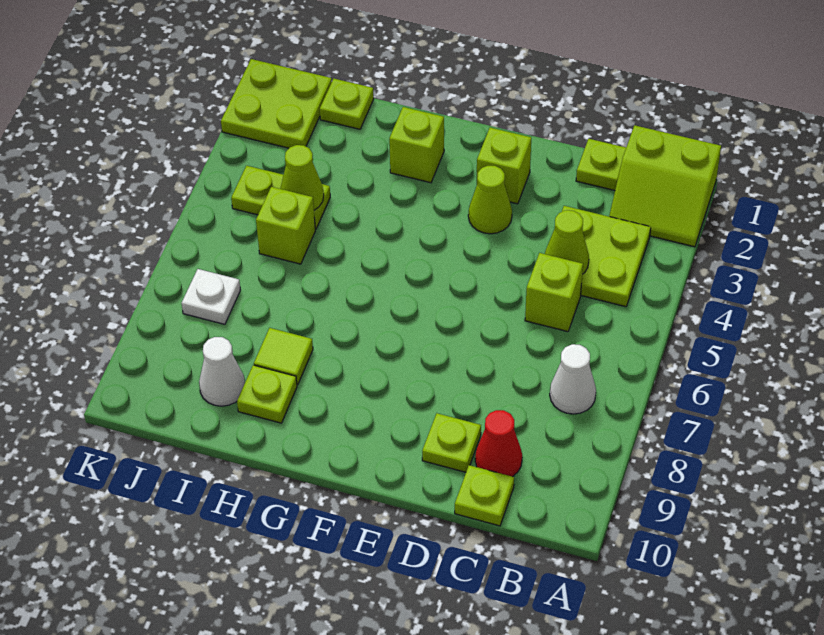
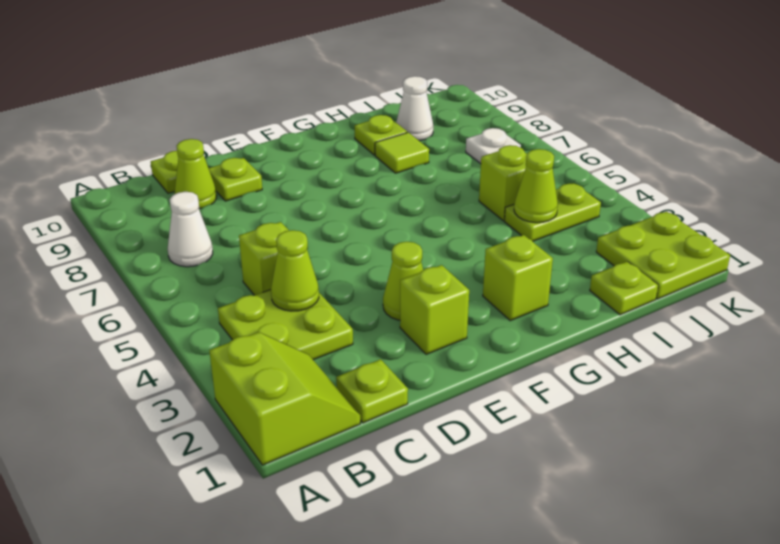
lime slope A1:B2 level 1 top 1 -> lime slope A1:B2 level 1 top A
red cone C9 level 1 -> lime cone C9 level 1

